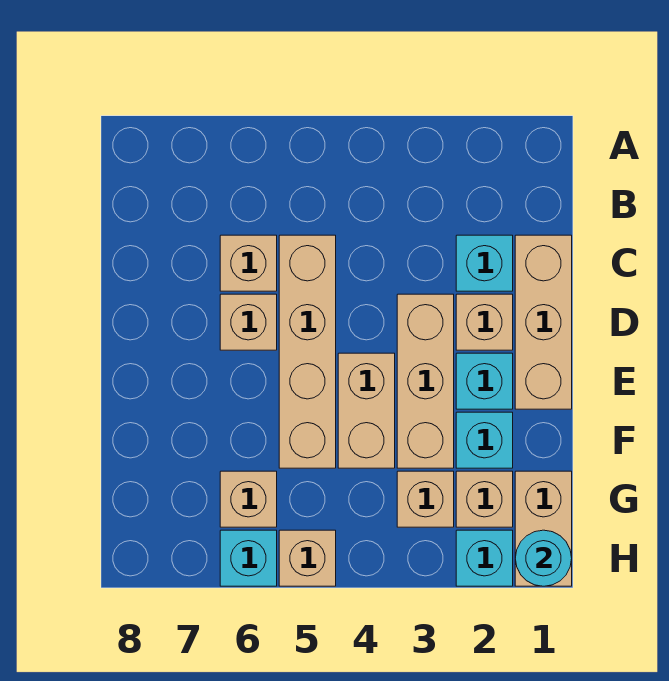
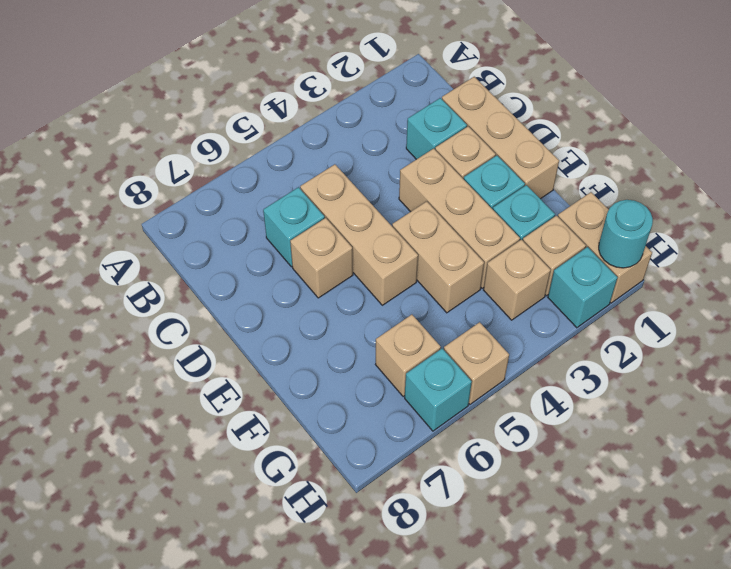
tan brick C5:F5 level 1 -> tan brick C5:E5 level 1
tan brick C6 level 1 -> cyan brick C6 level 1

